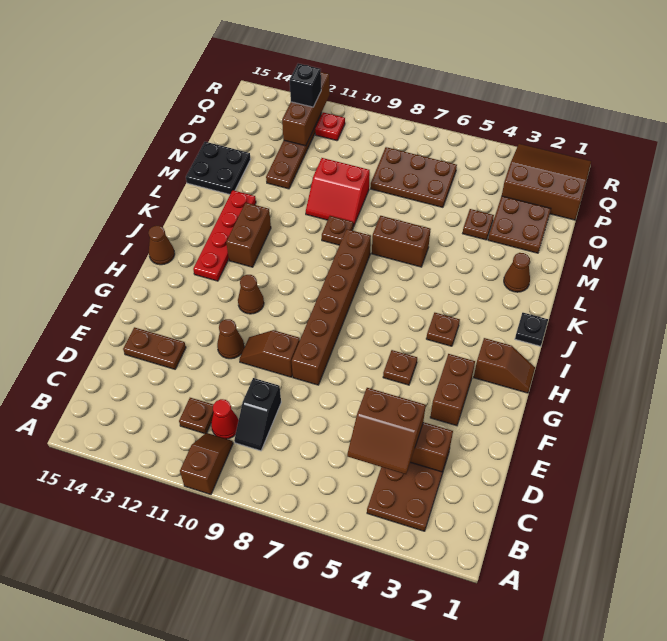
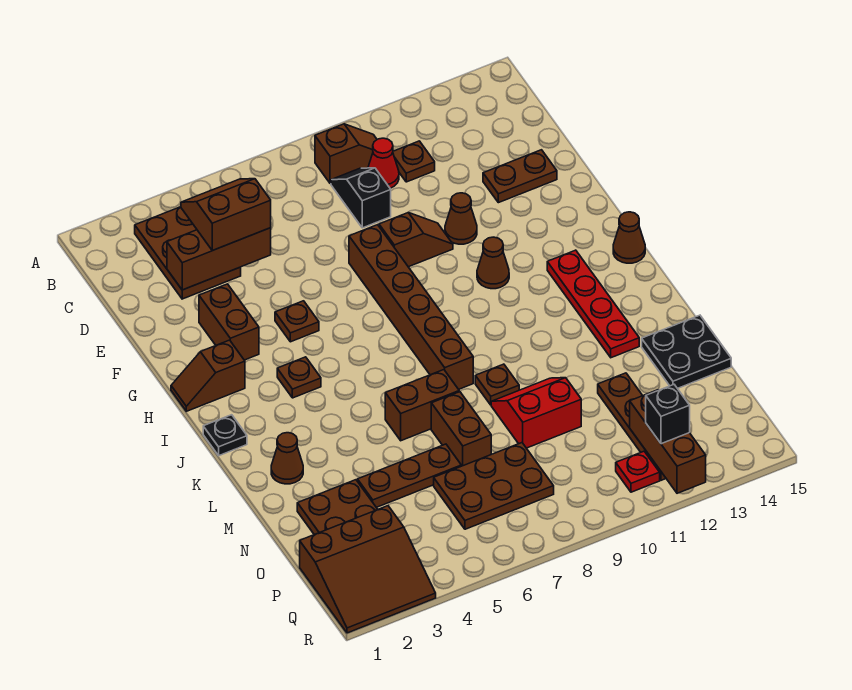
brown slope A10:B10 level 1 top A -> brown slope B9:B10 level 1 top 9
brown brick J12:K12 level 1 -> brown brick M7:N7 level 1
brown plate N4 level 1 -> brown plate N4:N6 level 1

